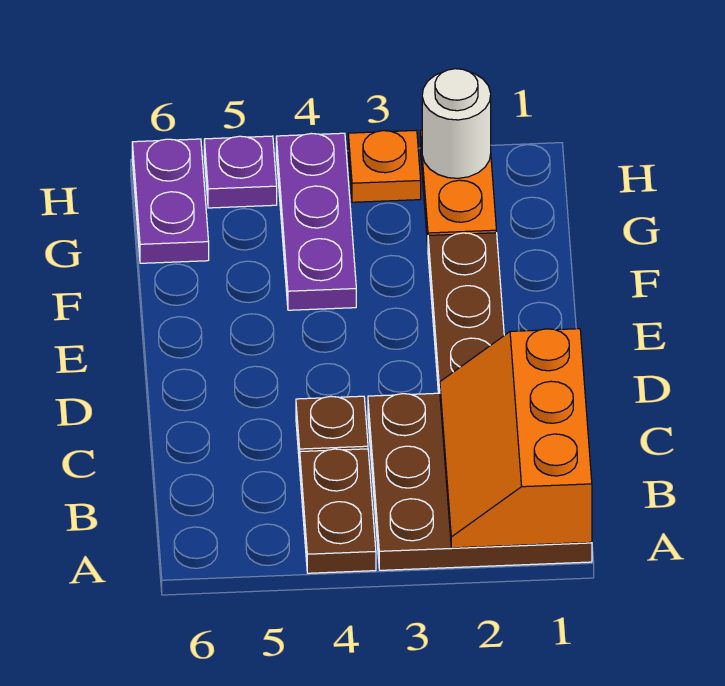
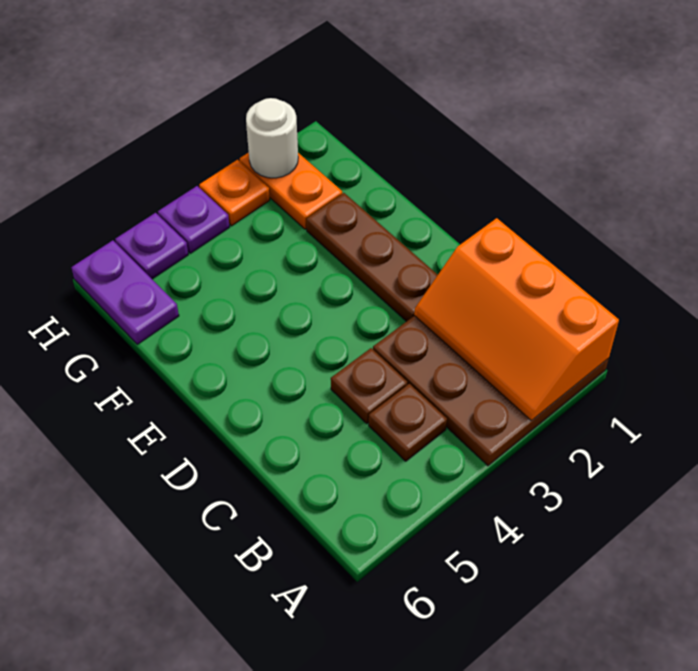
brown plate A4:B4 level 1 -> brown plate B4 level 1
purple plate F4:H4 level 1 -> purple plate H4 level 1

